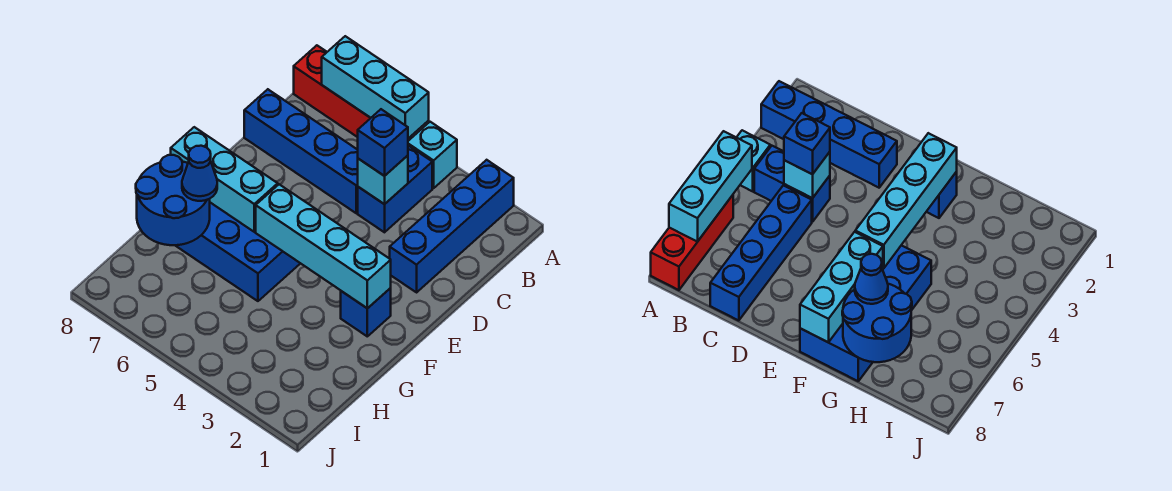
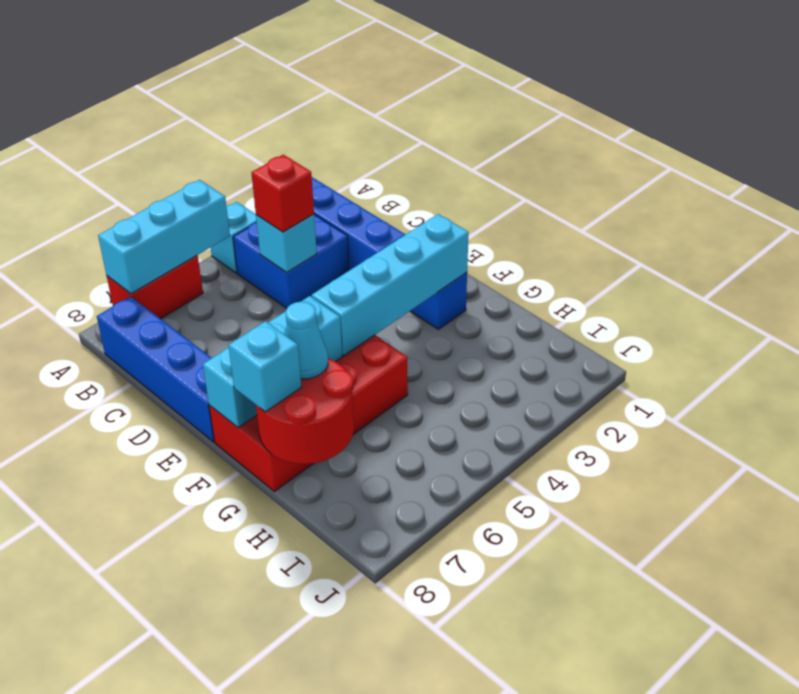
red brick A6:A8 level 1 -> red brick A6:A7 level 1
blue brick B4:C4 level 1 -> blue brick B3:C4 level 1
blue brick C4 level 3 -> red brick C4 level 3
blue brick C5:C8 level 1 -> blue brick B8:E8 level 1
blue brick F5:G8 level 1 -> red brick F5:G8 level 1
blue round brick G7:H8 level 2 -> red round brick G7:H8 level 2
blue cone G7 level 3 -> cyan cone G7 level 3
none -> cyan brick G8 level 3

